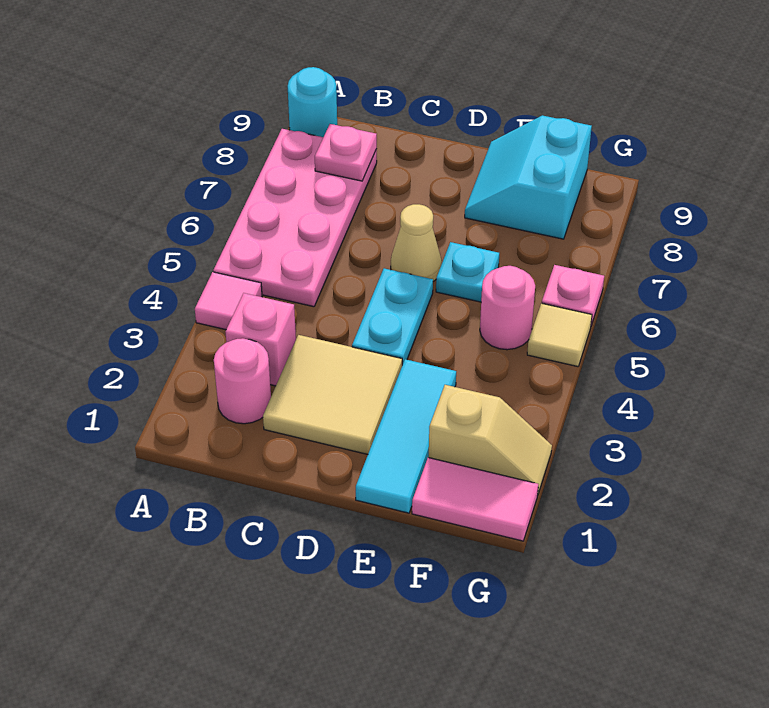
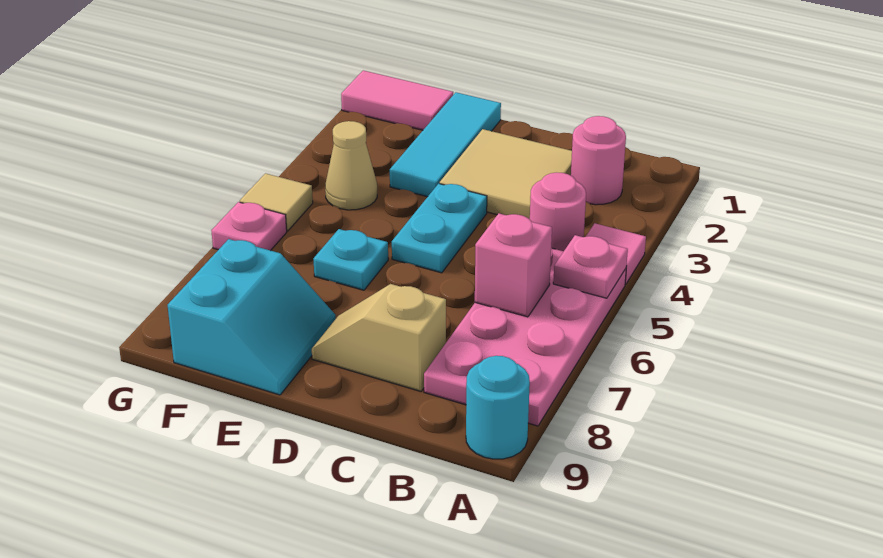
pink brick B3 level 1 -> pink brick B6 level 2
pink plate B8 level 2 -> pink plate A5 level 2
tan cone D6 level 1 -> tan cone F4 level 1
tan slope F2:G2 level 1 top F -> tan slope C8:D8 level 1 top C
pink round brick F5 level 1 -> pink round brick B4 level 1

